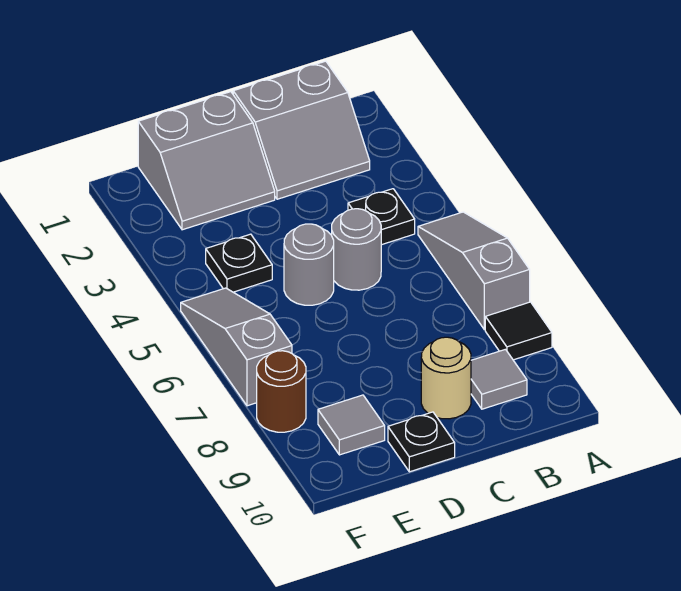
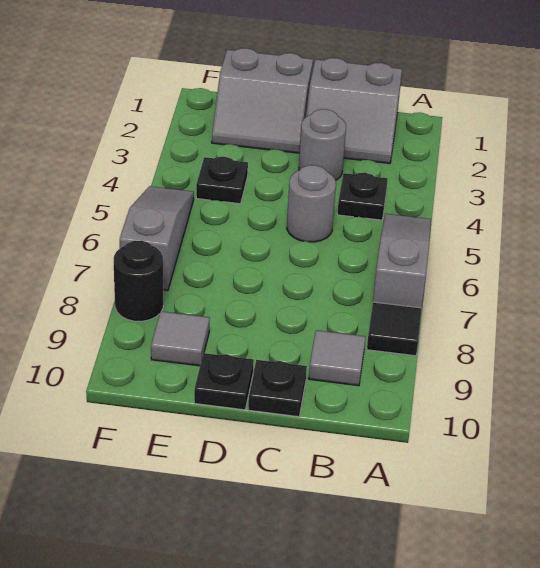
tan round brick C9 level 1 -> none
none -> black plate C10 level 1
grey round brick D5 level 1 -> grey round brick C3 level 1
brown round brick F8 level 1 -> black round brick F8 level 1

